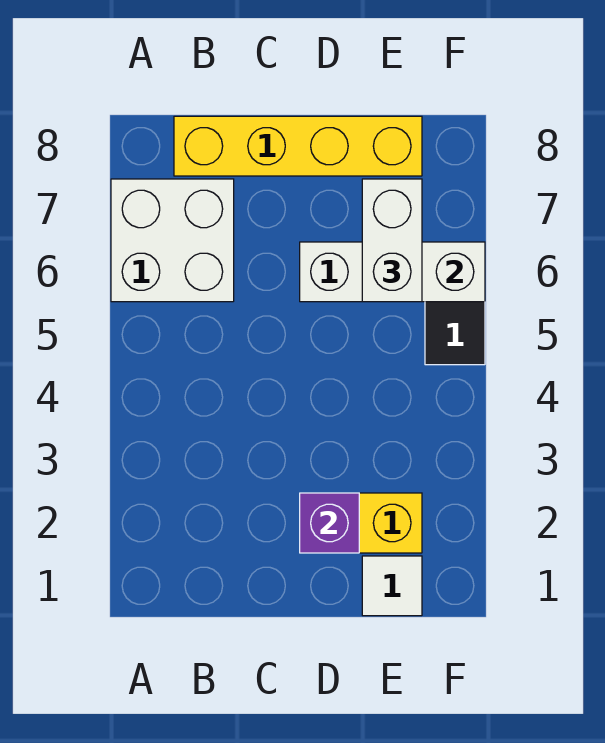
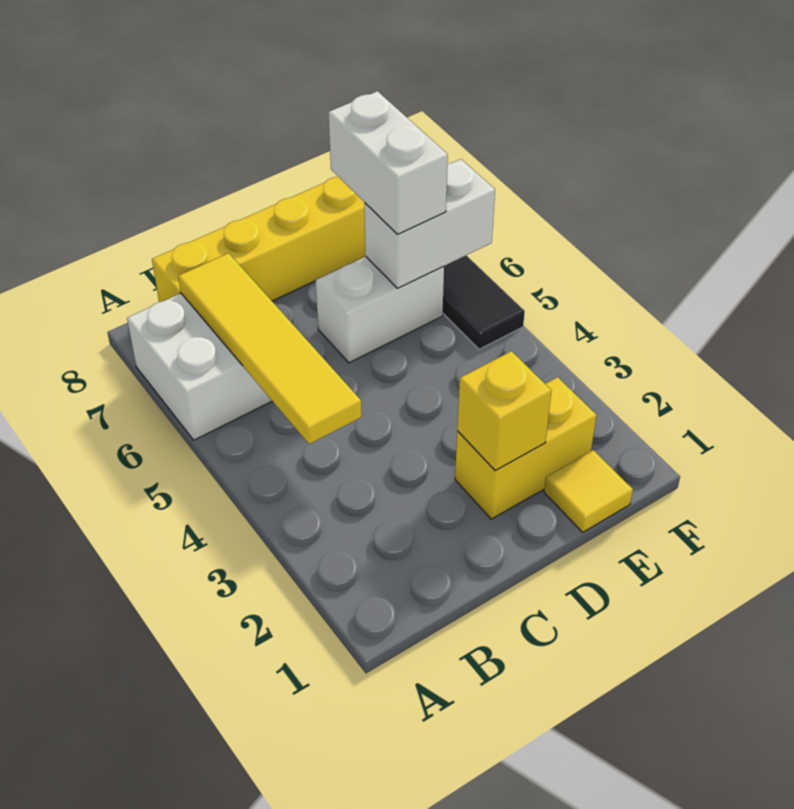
none -> yellow tile B4:B7 level 2
purple brick D2 level 2 -> yellow brick D2 level 2
white tile E1 level 1 -> yellow tile E1 level 1

